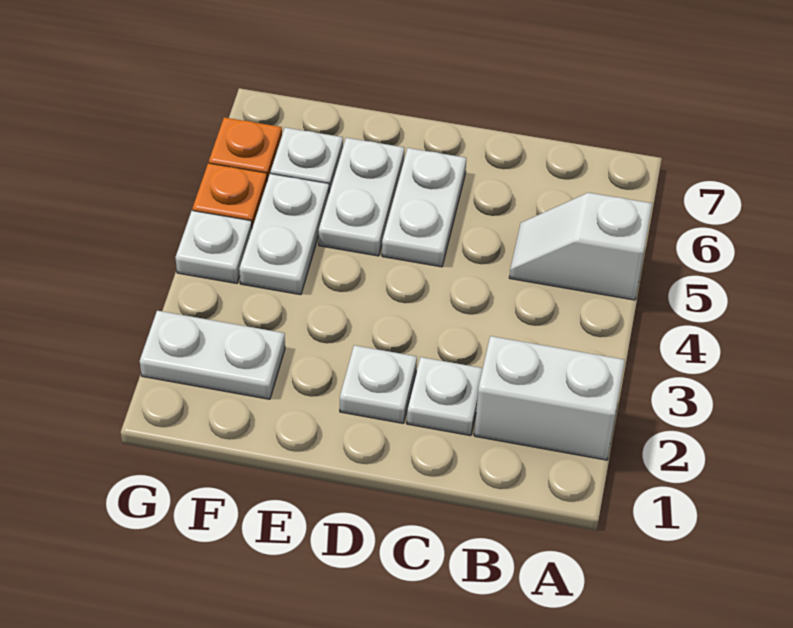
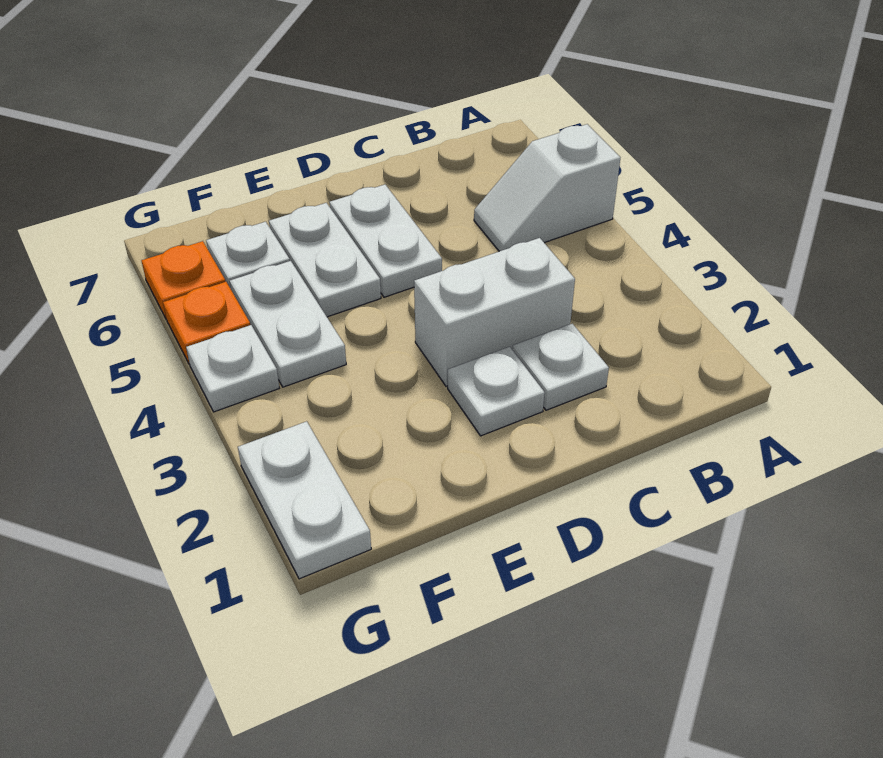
white brick A2:B2 level 1 -> white brick C3:D3 level 1
white plate F2:G2 level 1 -> white plate G1:G2 level 1

